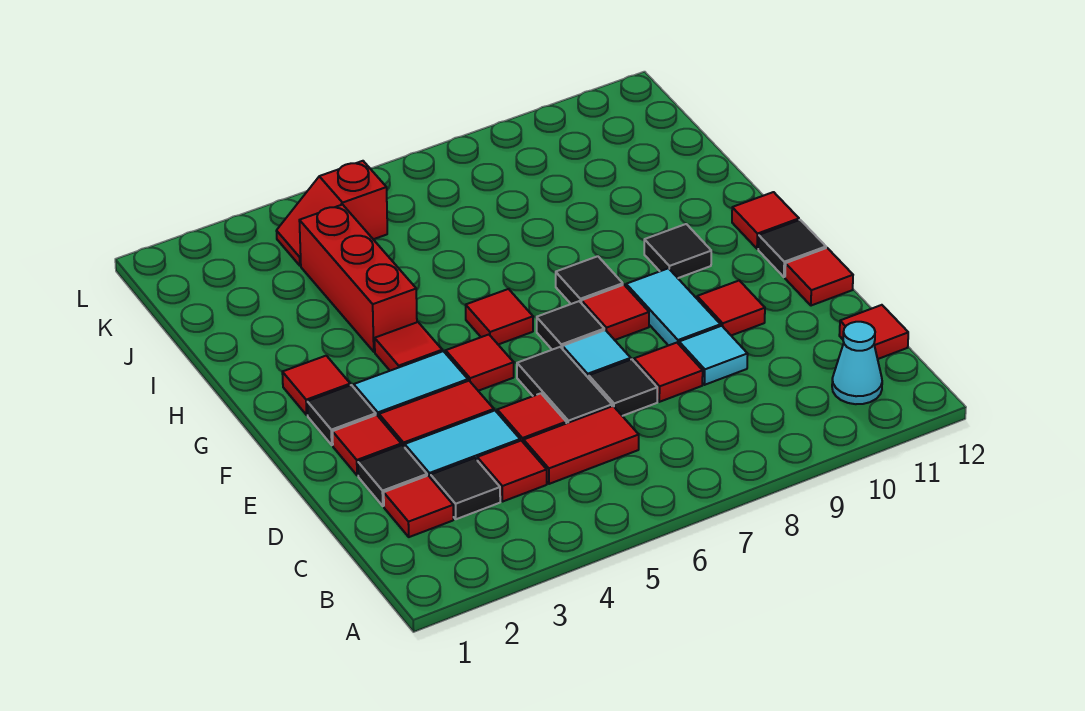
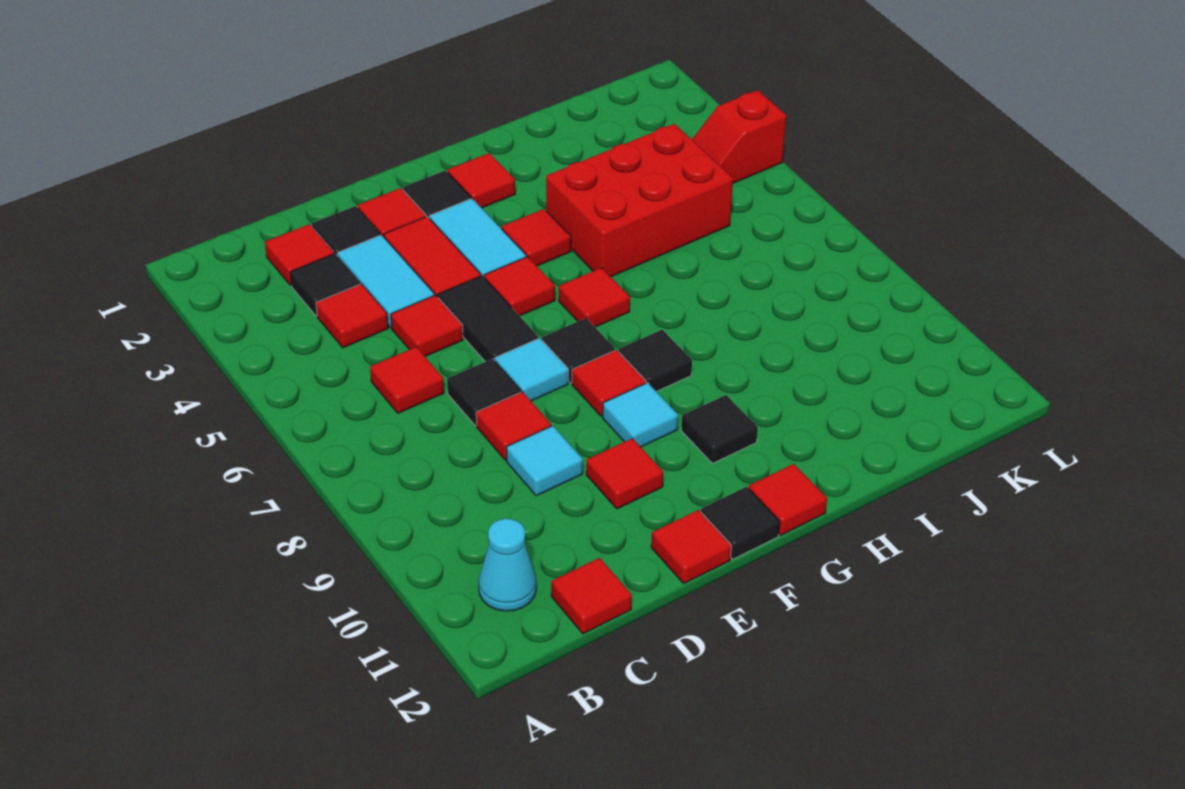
red tile C5:C6 level 1 -> red tile C6 level 1
black tile D6:E6 level 1 -> black tile E5:E6 level 1
cyan tile E9:F9 level 1 -> cyan tile F9 level 1
red brick H4:J4 level 1 -> red brick H4:J5 level 1
red slope K4:K5 level 1 top 5 -> red slope K4:L4 level 1 top L

